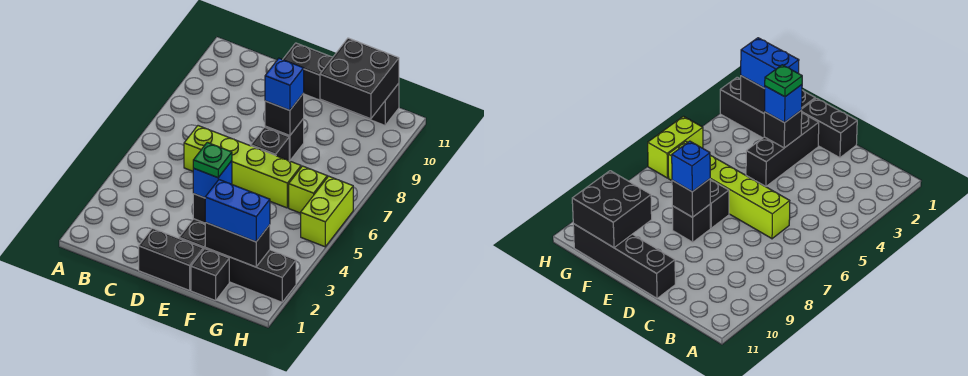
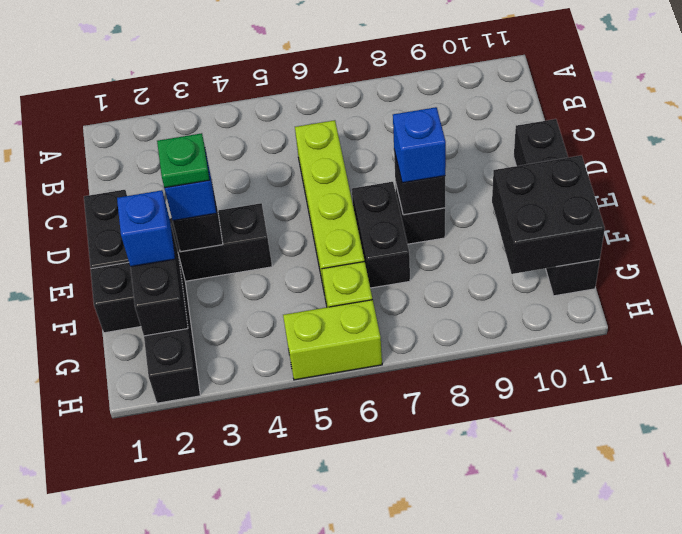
black brick E7 level 1 -> black brick E7:F7 level 1
blue brick F2:G2 level 3 -> blue brick F2 level 3

